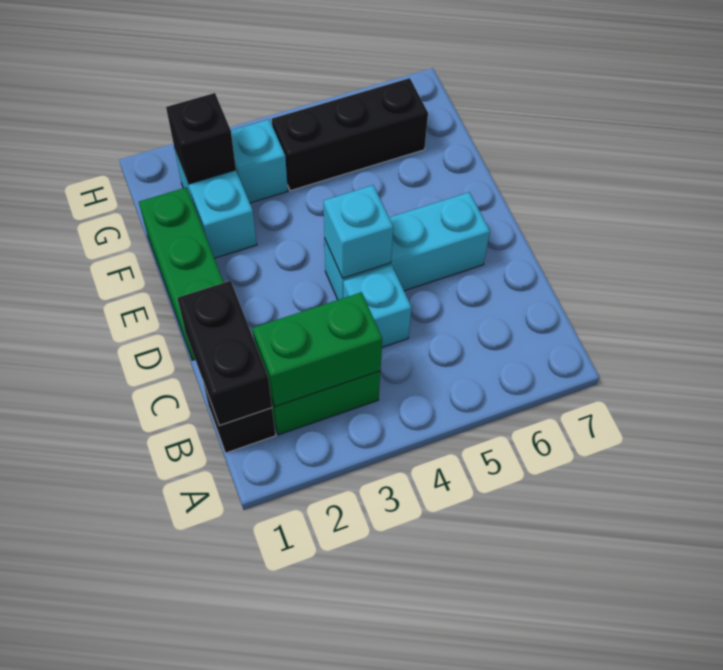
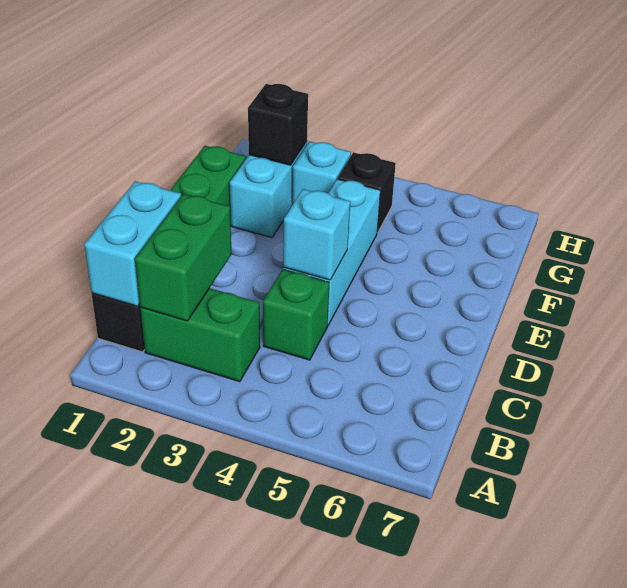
black brick B1:C1 level 2 -> cyan brick B1:C1 level 2
green brick B2:B3 level 2 -> green brick B2:C2 level 2
cyan brick C4 level 1 -> green brick C4 level 1
cyan brick D4:D6 level 1 -> cyan brick D4:F4 level 1
black brick G4:G6 level 1 -> black brick G4 level 1

